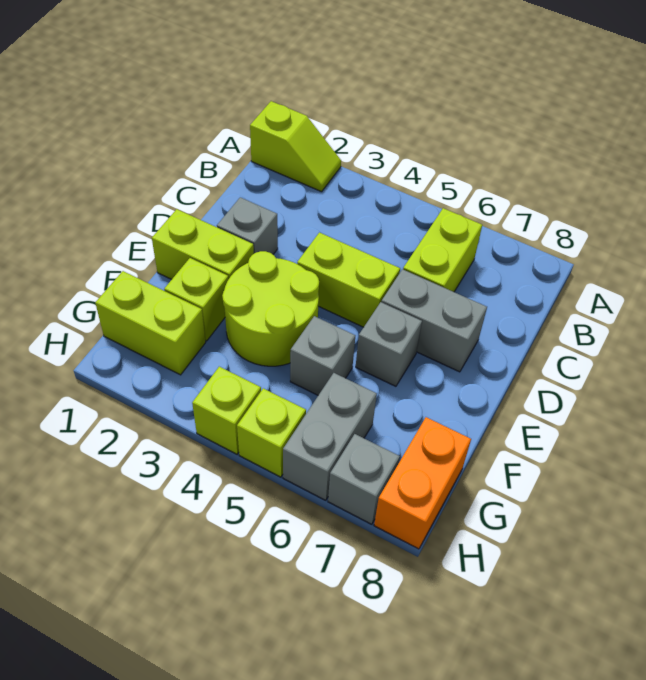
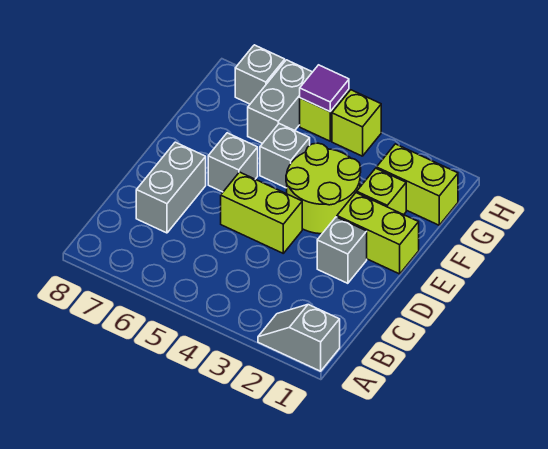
lime slope A1:A2 level 1 top 1 -> grey slope A1:A2 level 1 top 1
lime brick B6:C6 level 1 -> none
grey brick D6:D7 level 1 -> grey brick C7:D7 level 1
orange brick G8:H8 level 1 -> none
none -> purple tile H5 level 2

